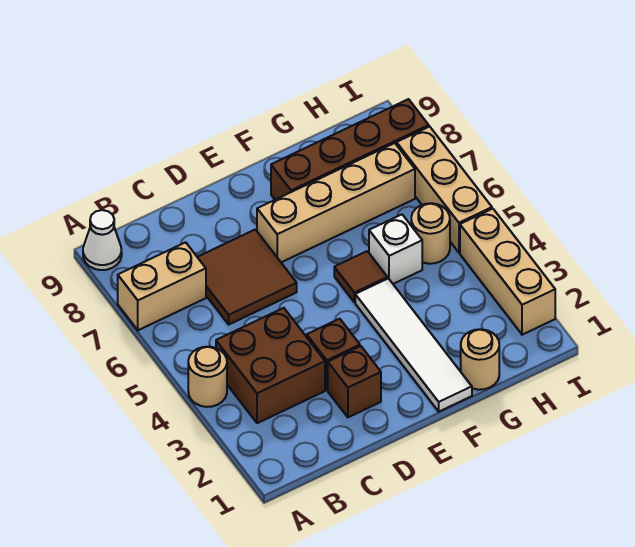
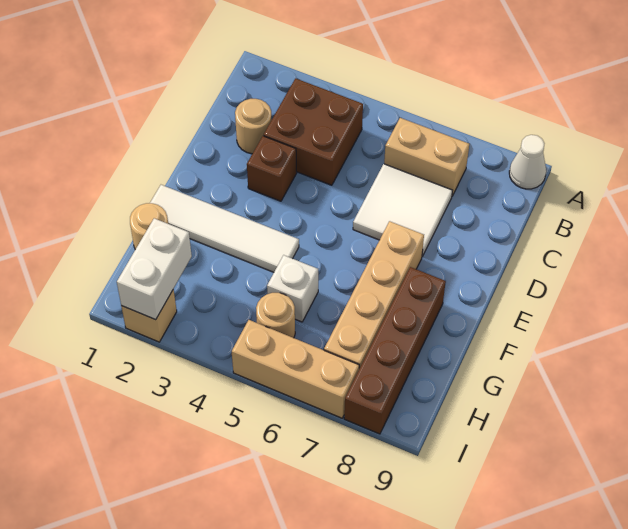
tan round brick A4 level 1 -> tan round brick C2 level 1
tan brick A7:B7 level 1 -> tan brick B6:B7 level 1
brown tile C6:D7 level 1 -> white tile C6:D7 level 1
brown brick D2 level 1 -> none
brown tile F5 level 1 -> none
none -> white brick H2:I2 level 2
tan brick I2:I4 level 1 -> tan brick I2 level 1

